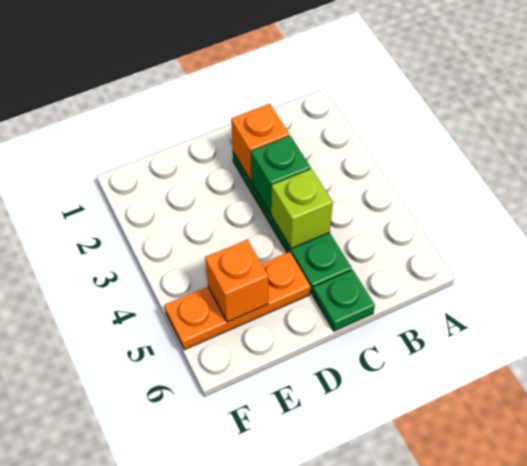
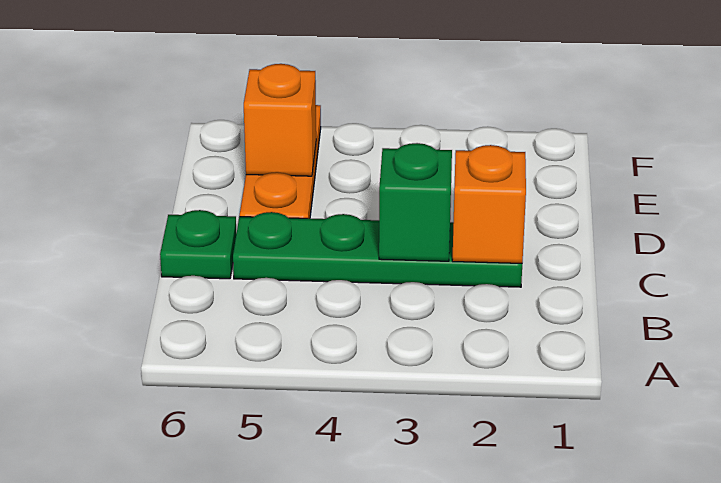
lime brick C4 level 2 -> none

